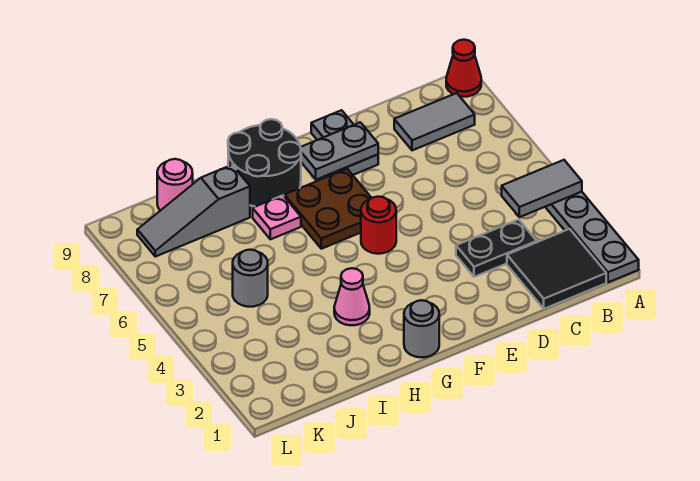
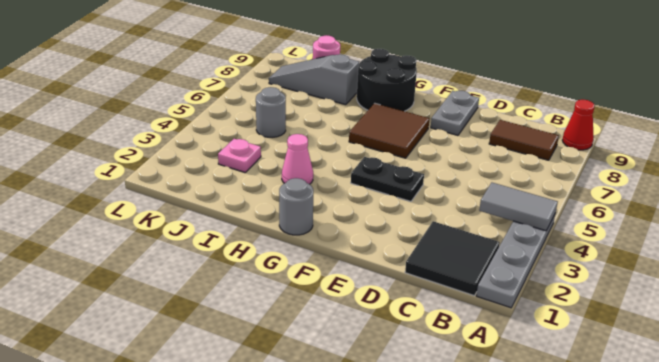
grey tile B8:C8 level 1 -> brown tile B8:C8 level 1
black plate C3:D3 level 1 -> black plate E4:F4 level 1
grey plate E8:F8 level 2 -> none
red round brick F5 level 1 -> none
brown plate F6:G7 level 1 -> brown tile F6:G7 level 1
pink plate H7 level 1 -> pink plate J3 level 1

